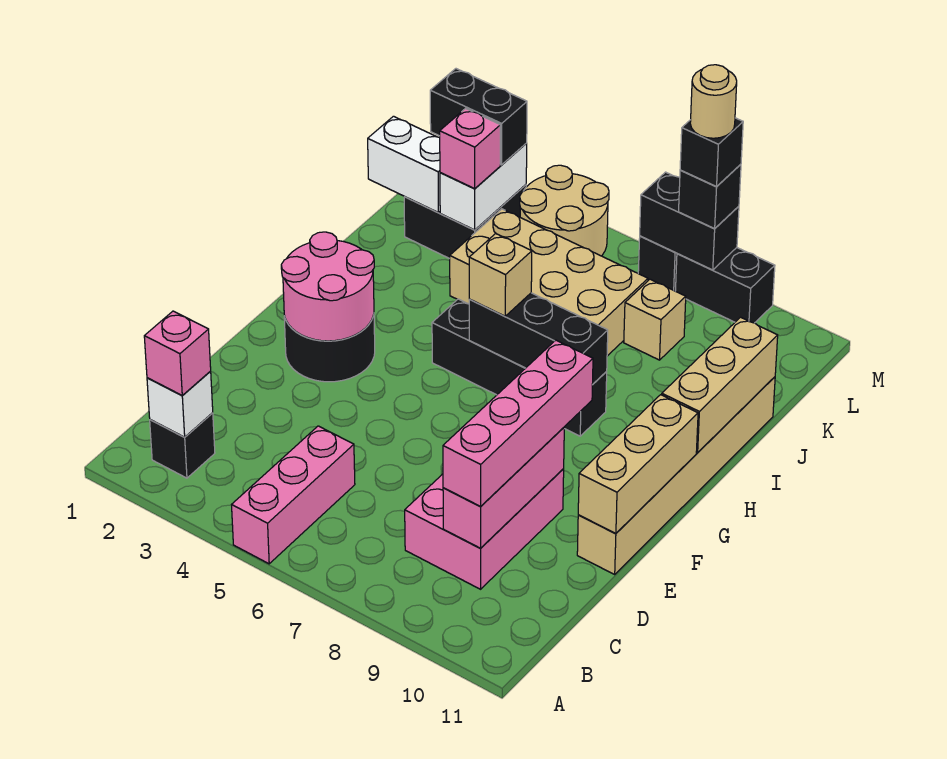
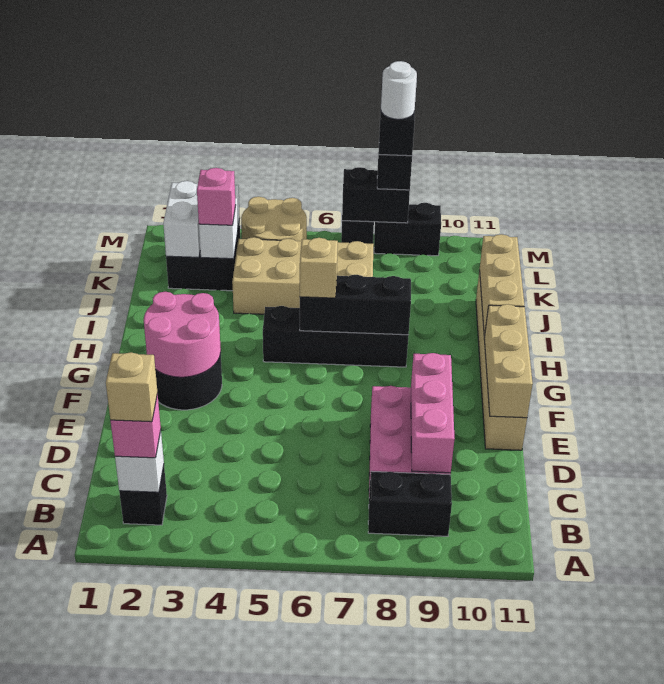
pink brick A5:C5 level 1 -> none
pink brick C9:F9 level 3 -> none
white brick K1:K2 level 2 -> white brick K2:L2 level 2
tan brick K8 level 1 -> tan brick B2 level 4
black brick L2:L3 level 3 -> black brick B8:B9 level 1
tan round brick M8 level 5 -> white round brick M8 level 5

